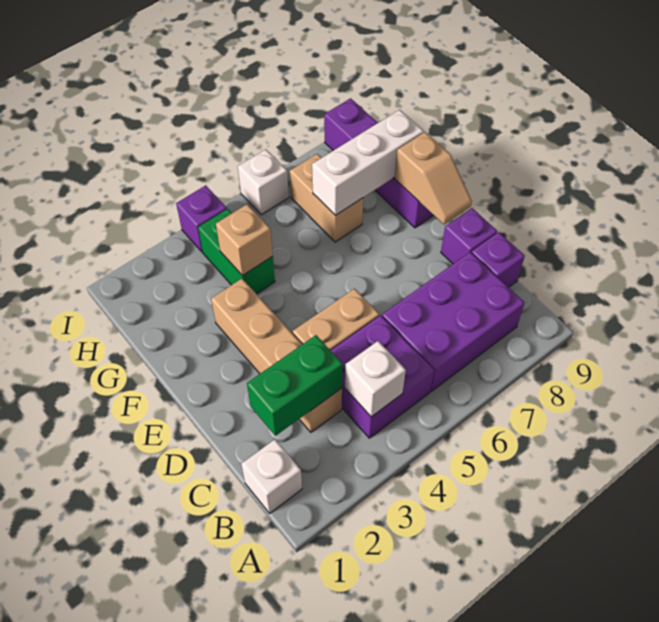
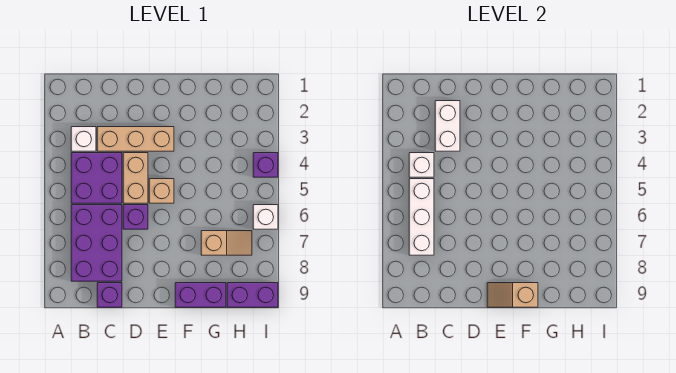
white brick B1 level 1 -> white brick B3 level 1
green brick C2:C3 level 2 -> white brick C2:C3 level 2
tan brick C3:F3 level 1 -> tan brick C3:E3 level 1
purple brick D9 level 1 -> purple brick D6 level 1
green brick G4:H4 level 1 -> none
tan brick G4 level 2 -> tan brick E5 level 1
tan brick G7:H7 level 1 -> tan slope G7:H7 level 1 top G
white brick G7:G9 level 2 -> white brick B5:B7 level 2

